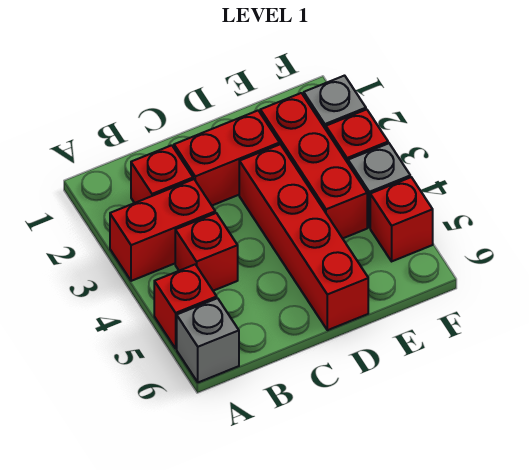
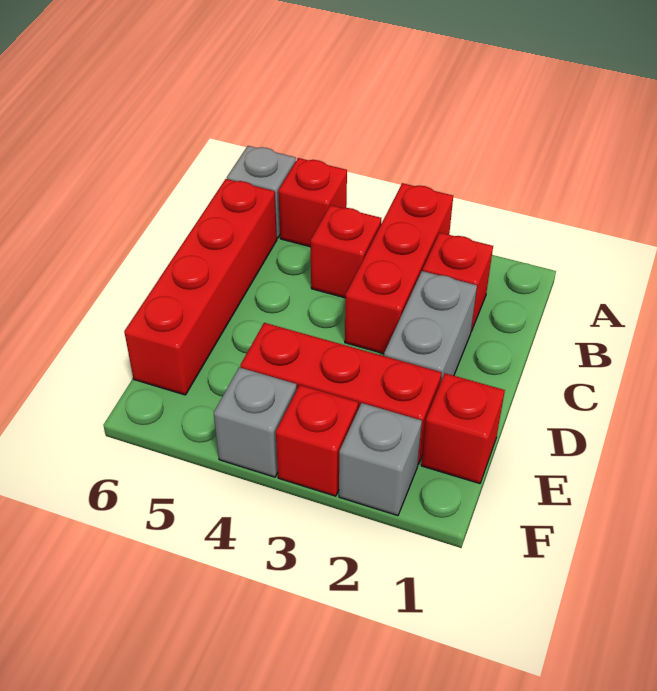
red brick A3:B3 level 1 -> red brick A3:C3 level 1
red brick C2:D2 level 1 -> grey brick C2:D2 level 1
red brick D3:D6 level 1 -> red brick B6:E6 level 1
red brick F5 level 1 -> red brick E1 level 1

